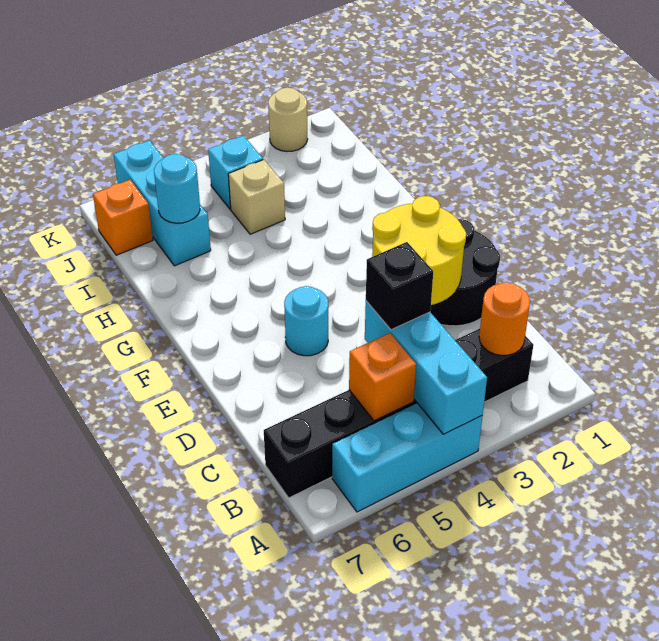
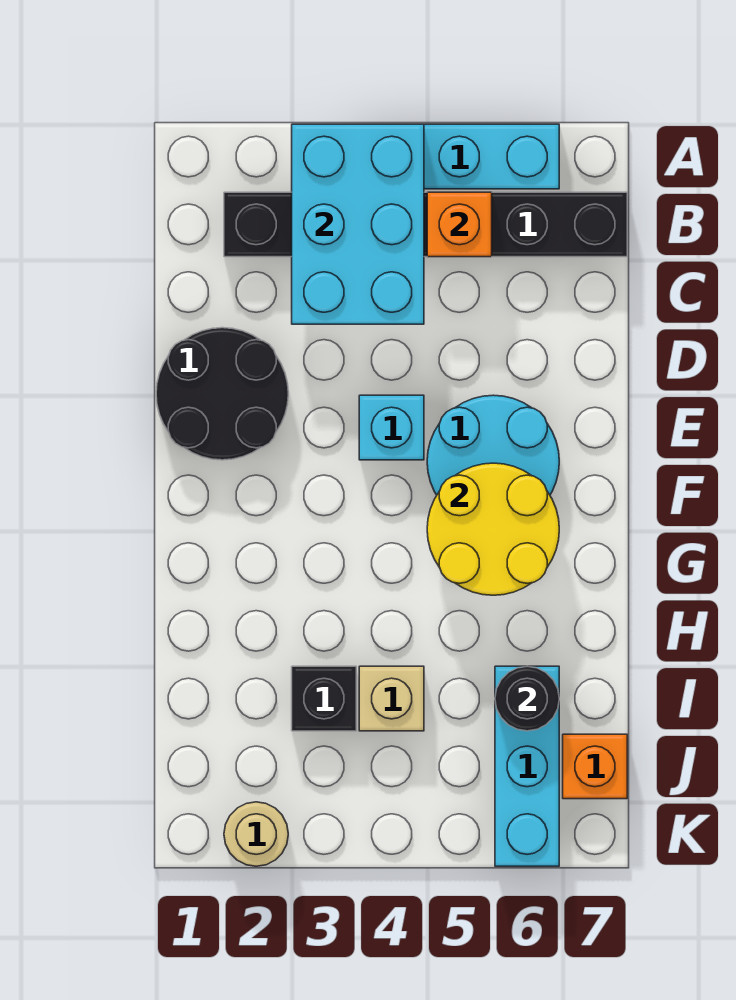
cyan brick A4:C4 level 2 -> cyan brick A3:C4 level 2
orange round brick B2 level 2 -> none
black brick C4 level 3 -> black brick I3 level 1
yellow round brick D2:E3 level 2 -> yellow round brick F5:G6 level 2
cyan round brick E5 level 1 -> cyan round brick E5:F6 level 1
cyan round brick I6 level 2 -> black round brick I6 level 2
cyan brick J4 level 1 -> cyan brick E4 level 1

